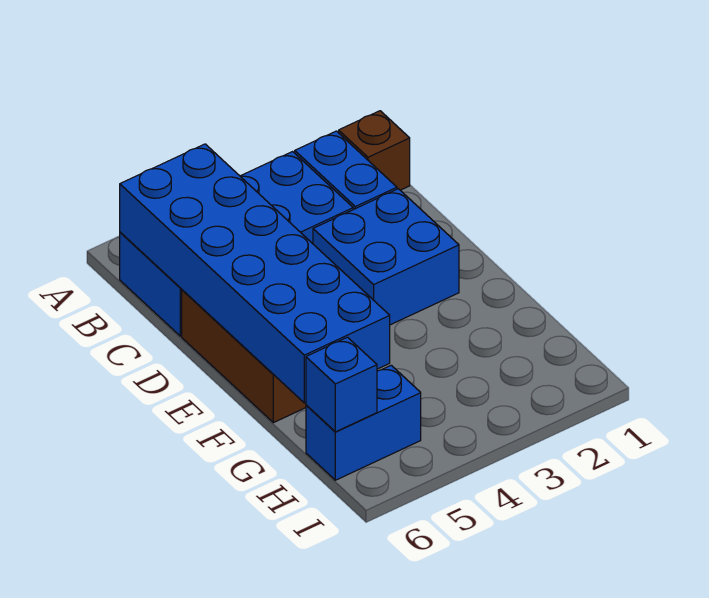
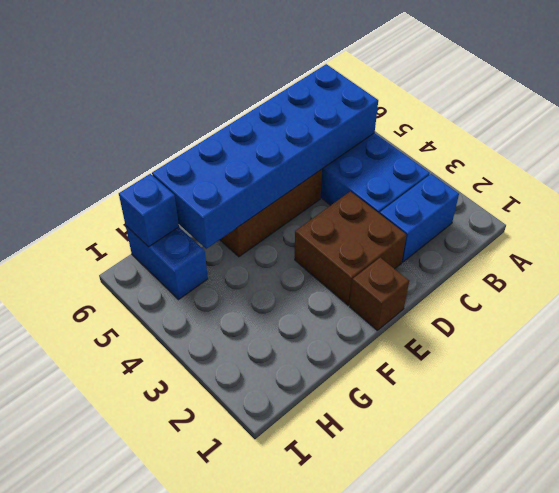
brown brick B1 level 1 -> brown brick E1 level 1
blue brick D2:E3 level 1 -> brown brick D2:E3 level 1

